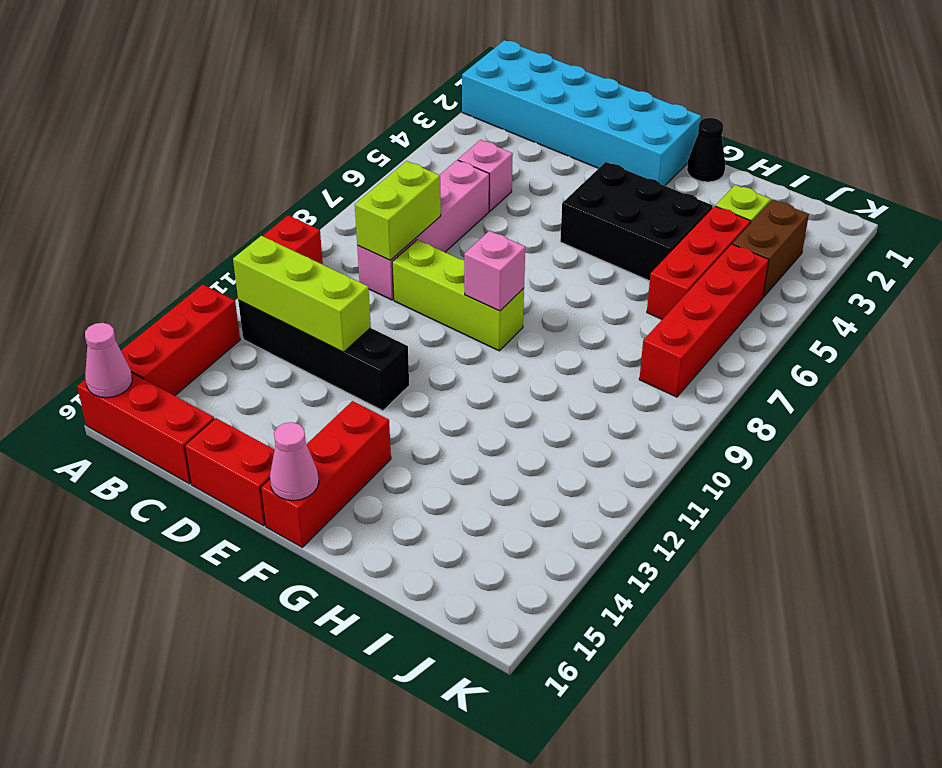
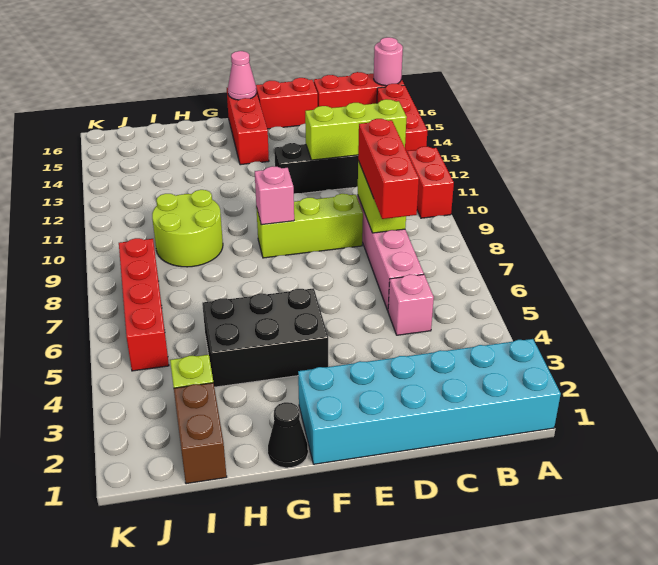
pink cone A16 level 2 -> pink round brick A16 level 2
none -> lime round brick H9:I10 level 1
red brick I4:I6 level 1 -> red brick C7:C9 level 3
brown brick J3:J4 level 1 -> brown brick I1:I2 level 1

